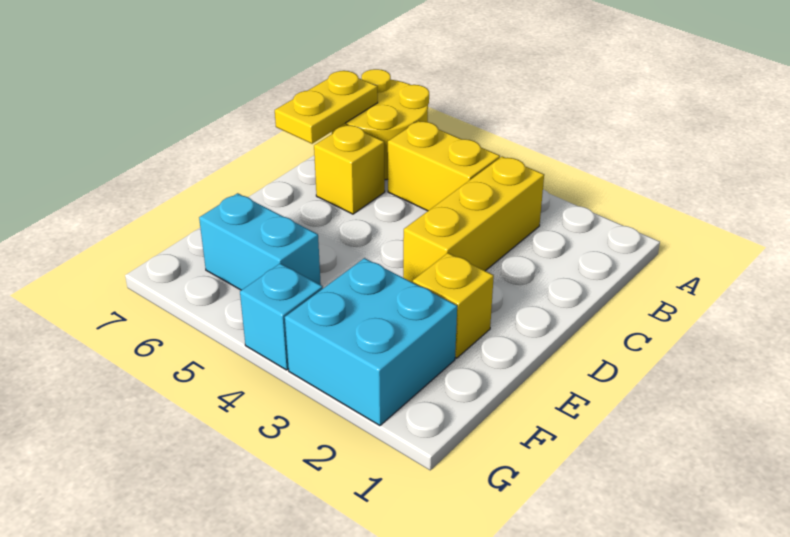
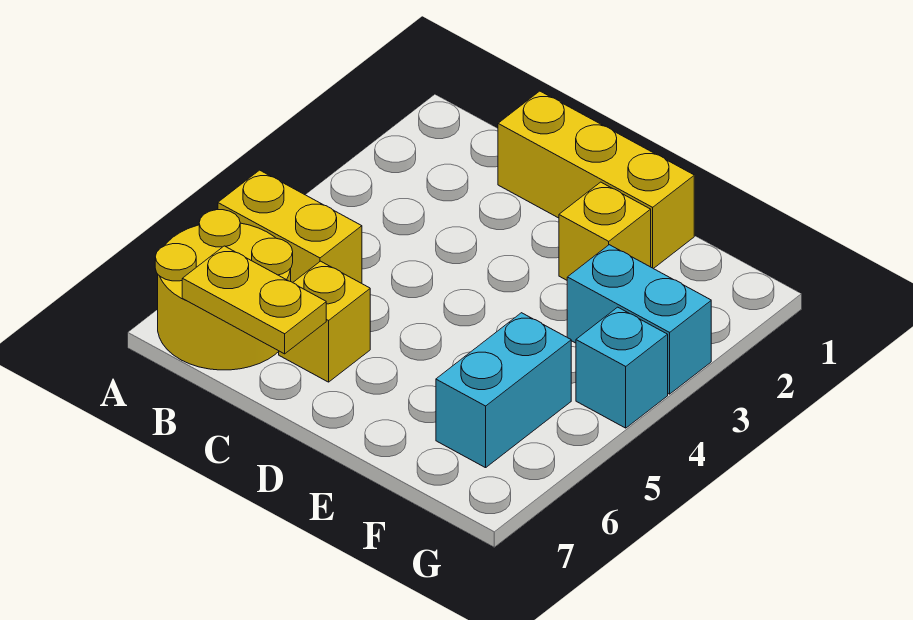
yellow brick B3:D3 level 1 -> yellow brick C1:E1 level 1
yellow brick B4:B5 level 1 -> yellow brick A5:B5 level 1
cyan brick F2:G3 level 1 -> cyan brick F3:G3 level 1

